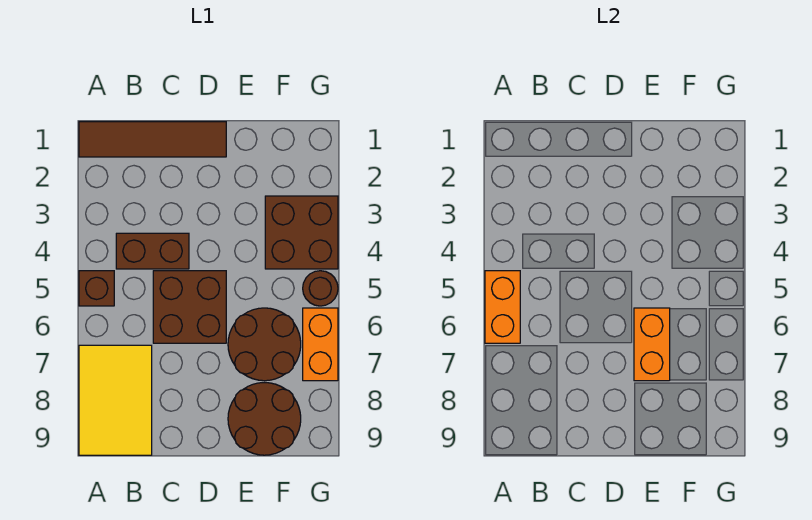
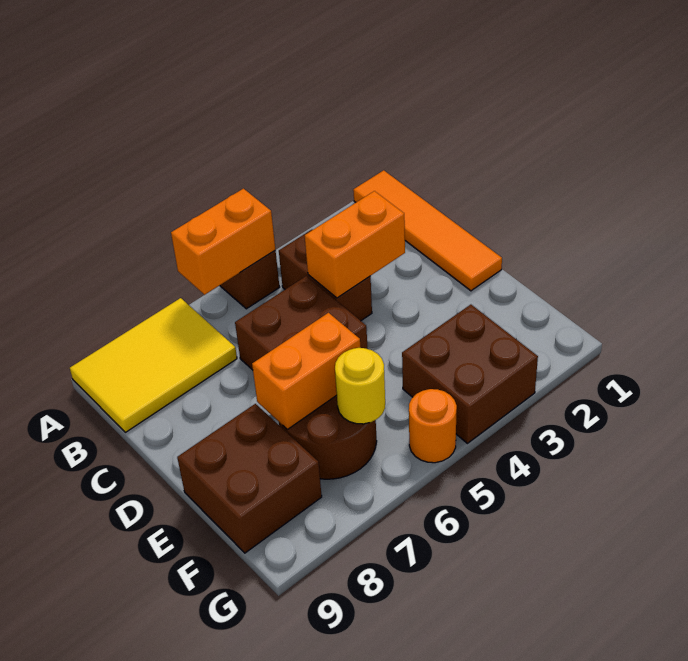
brown tile A1:D1 level 1 -> orange tile A1:D1 level 1
brown round brick E8:F9 level 1 -> brown brick E8:F9 level 1
none -> yellow round brick F6 level 2
brown round brick G5 level 1 -> orange round brick G5 level 1
orange brick G6:G7 level 1 -> orange brick C3:C4 level 2

